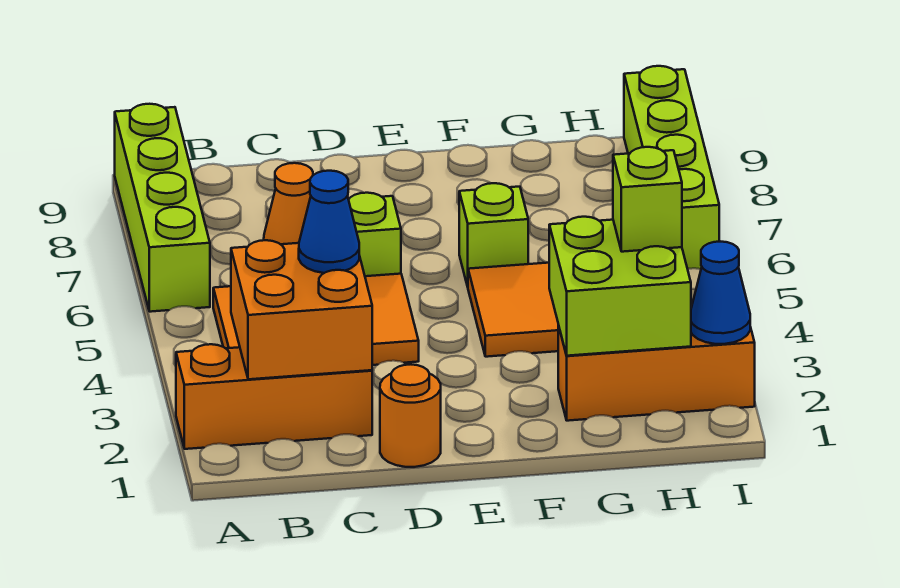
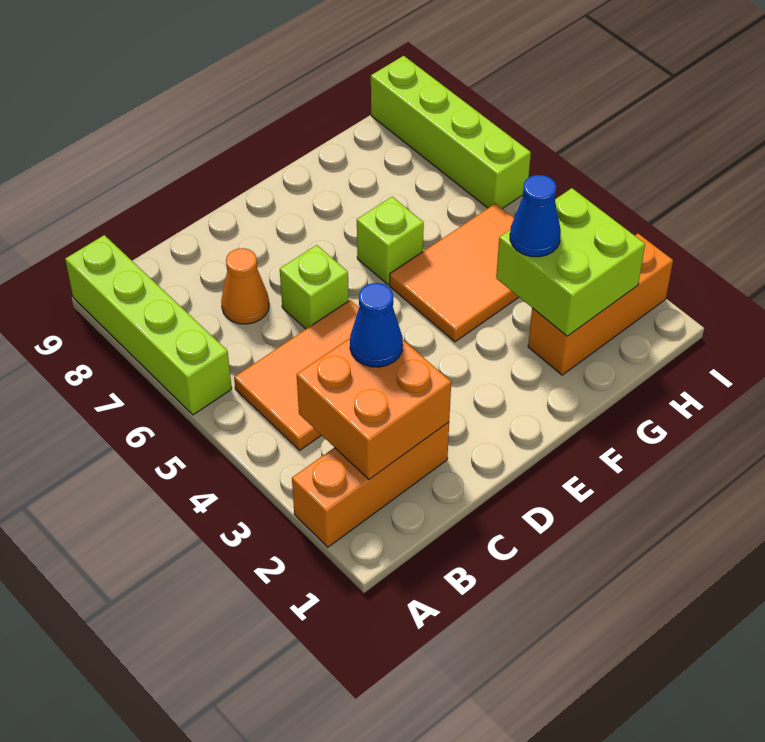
orange round brick D1 level 1 -> none
lime brick H3 level 3 -> none
blue cone I2 level 2 -> blue cone G3 level 3

